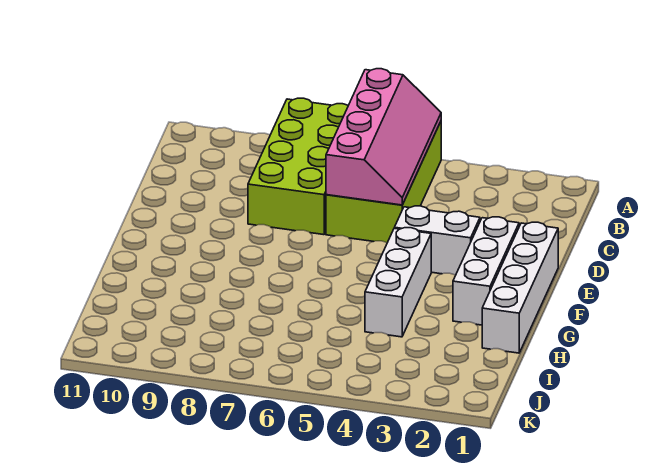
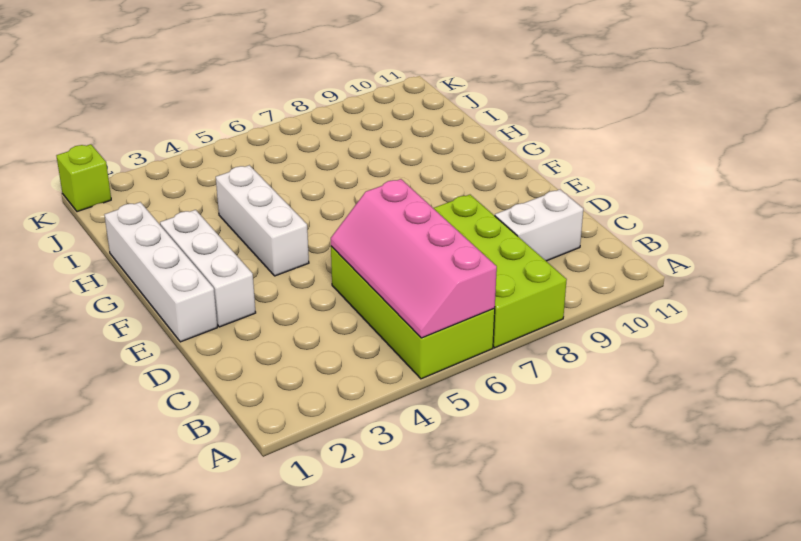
white brick E3:E4 level 1 -> white brick C9:C10 level 1
none -> lime brick K1 level 1

